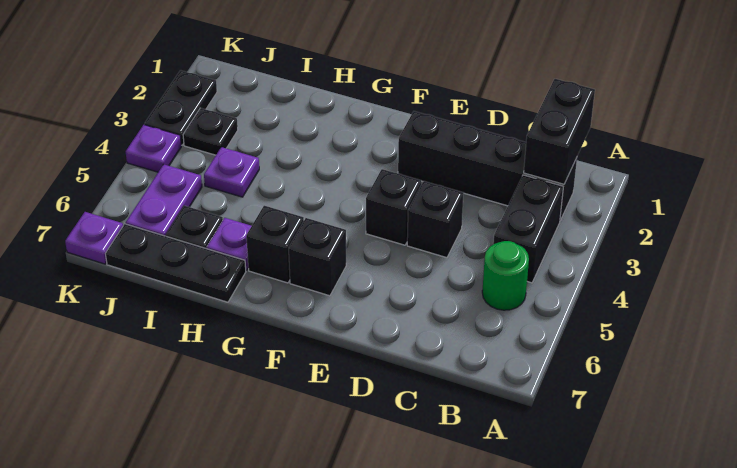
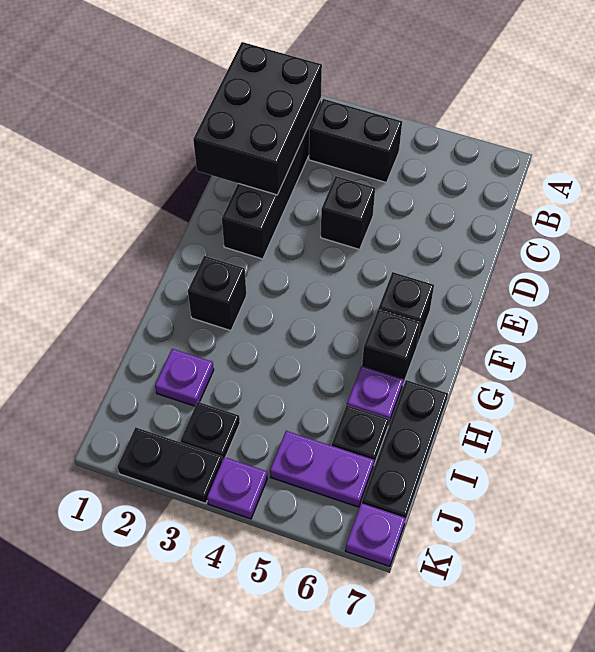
black brick B1:B2 level 2 -> black brick B1:D2 level 2
green round brick B5 level 1 -> none
black brick E4 level 1 -> black brick G2 level 1
purple plate I4 level 1 -> purple plate I2 level 1

